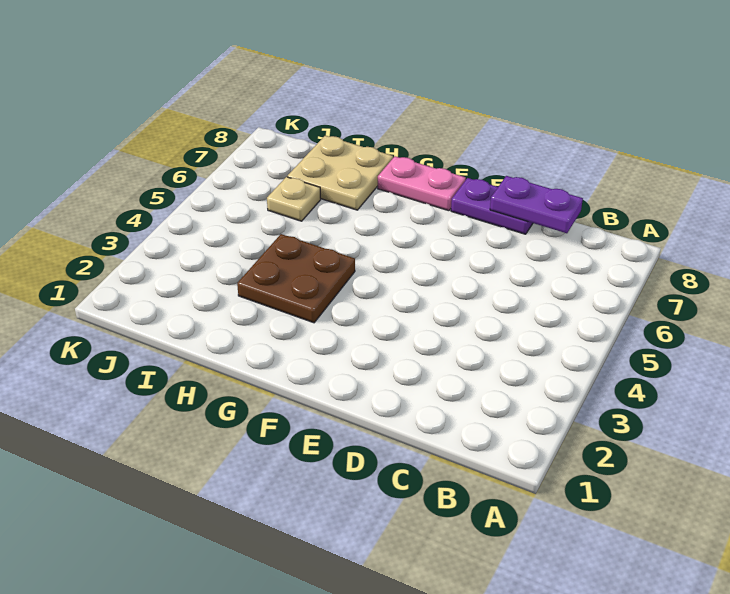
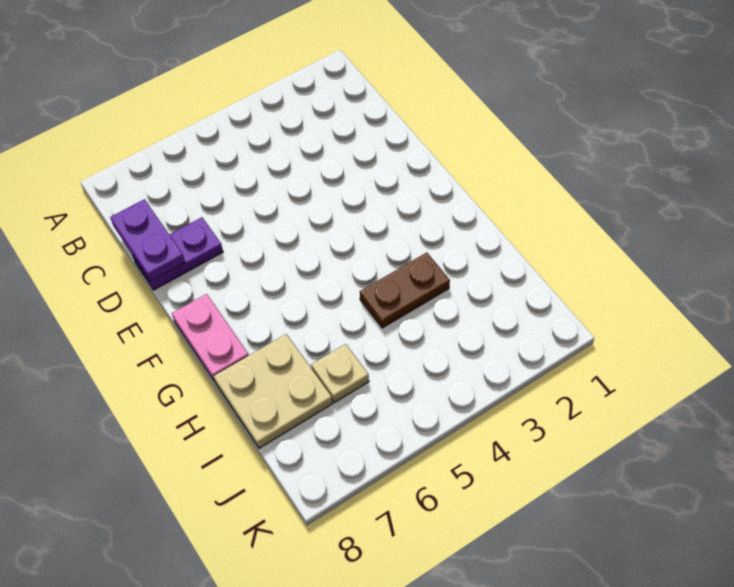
purple plate D8:E8 level 1 -> purple plate D7:D8 level 1
brown plate G3:H4 level 1 -> brown plate H3:H4 level 1

